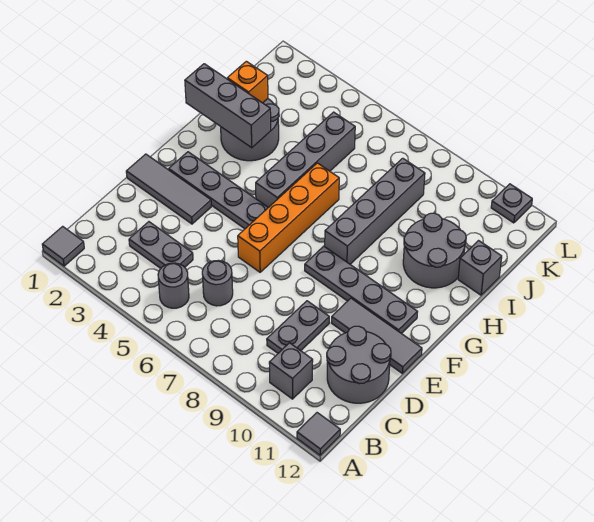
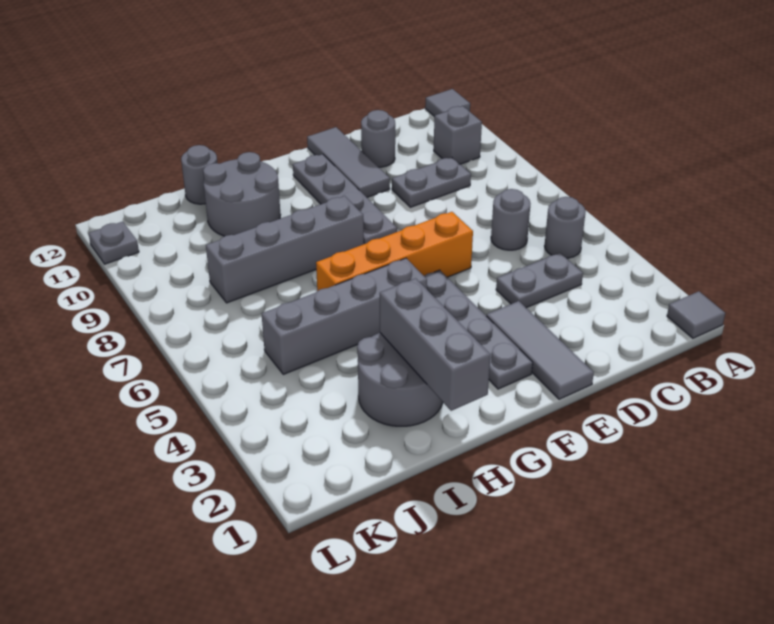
grey plate C3:C4 level 1 -> grey plate C4:D4 level 1
grey round brick C11:D12 level 1 -> grey round brick D11 level 1
orange brick I2 level 2 -> none
grey brick I12 level 1 -> grey round brick I12 level 1

